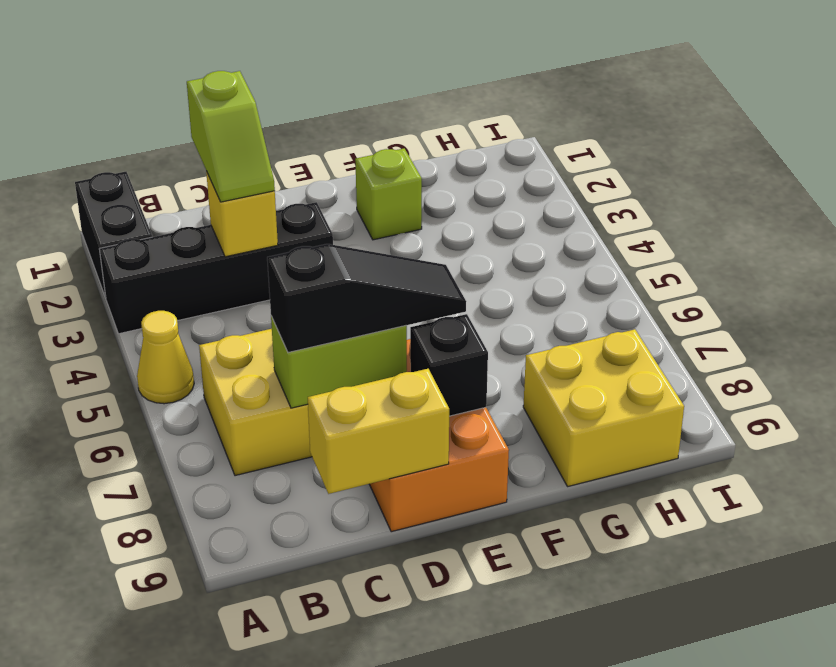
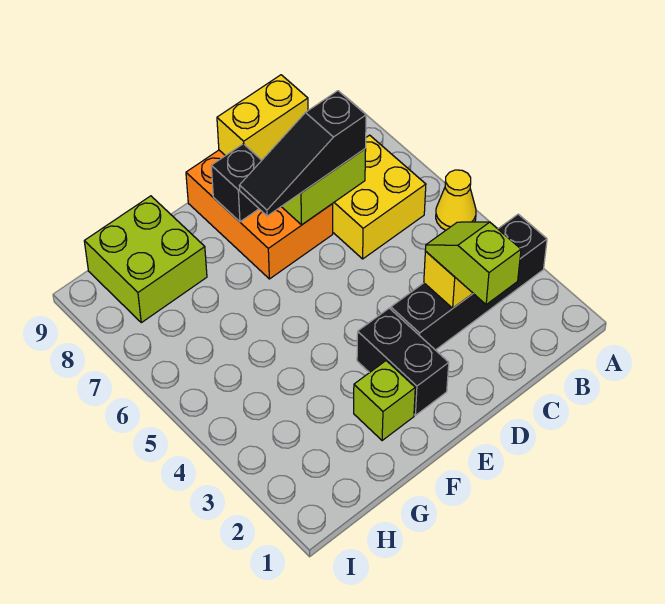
black brick A1:A2 level 1 -> black brick E2:E3 level 1
yellow brick G8:H9 level 1 -> lime brick G8:H9 level 1

